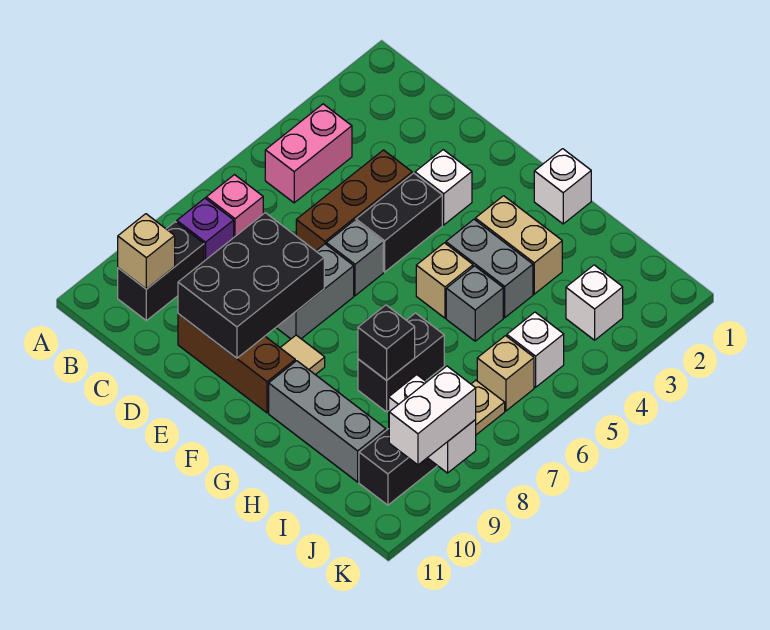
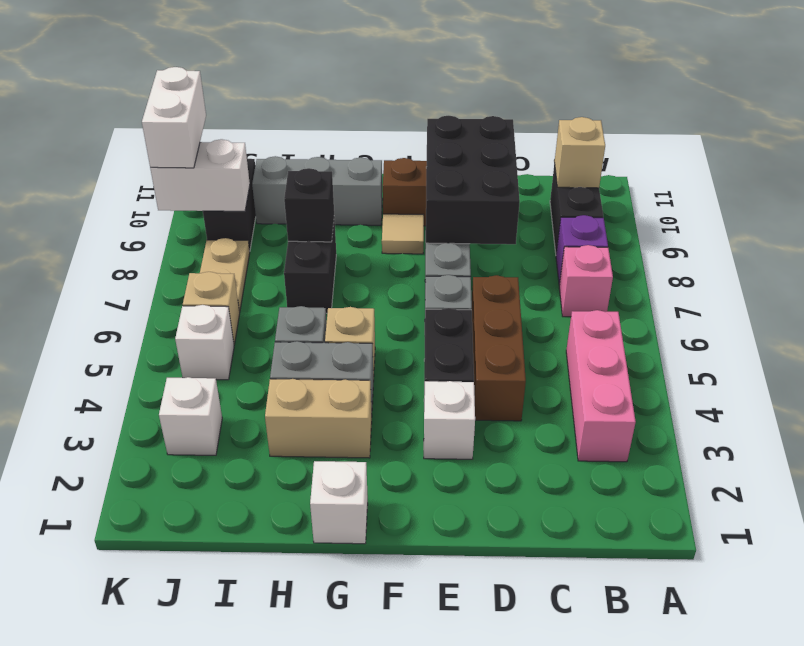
pink brick B4:B5 level 1 -> pink brick B3:B5 level 1

